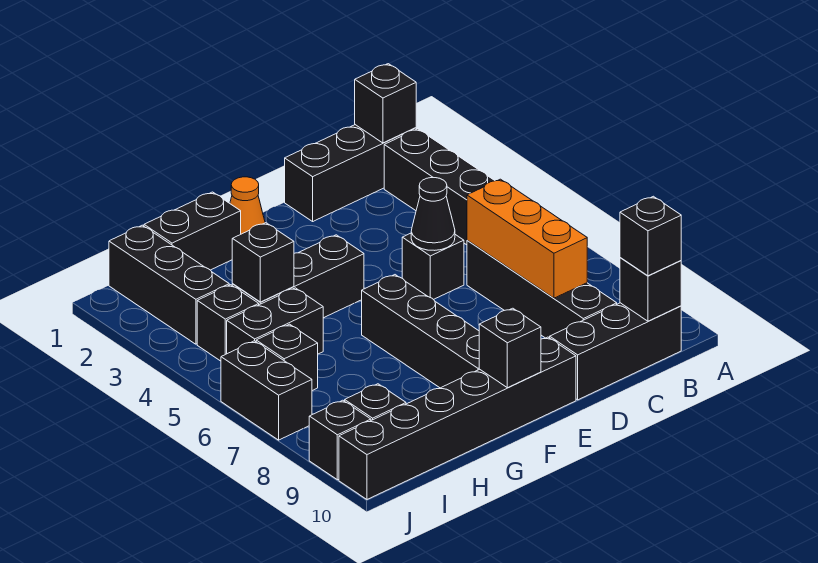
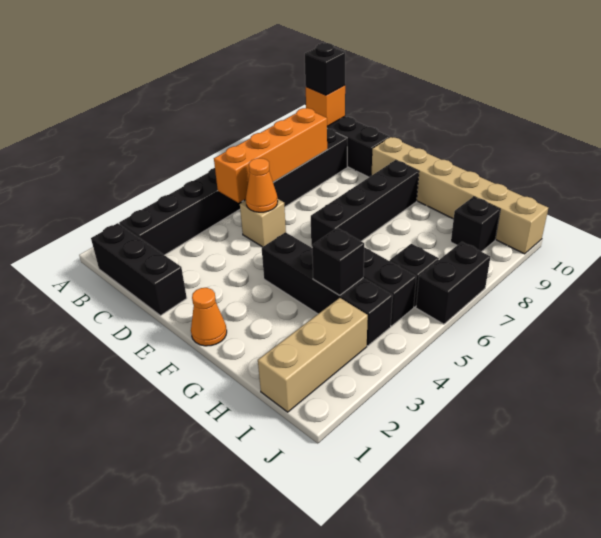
black brick B1 level 2 -> none
black brick B10 level 2 -> orange brick B10 level 2
orange brick C6:C8 level 2 -> orange brick C5:C8 level 2
black brick D5 level 1 -> tan brick D5 level 1
black cone D5 level 2 -> orange cone D5 level 2
black brick E10:J10 level 1 -> tan brick E10:J10 level 1
black brick F10 level 2 -> none
black brick G1:H1 level 1 -> none
black brick I1:I3 level 1 -> tan brick I1:I3 level 1
black brick J9 level 1 -> none

